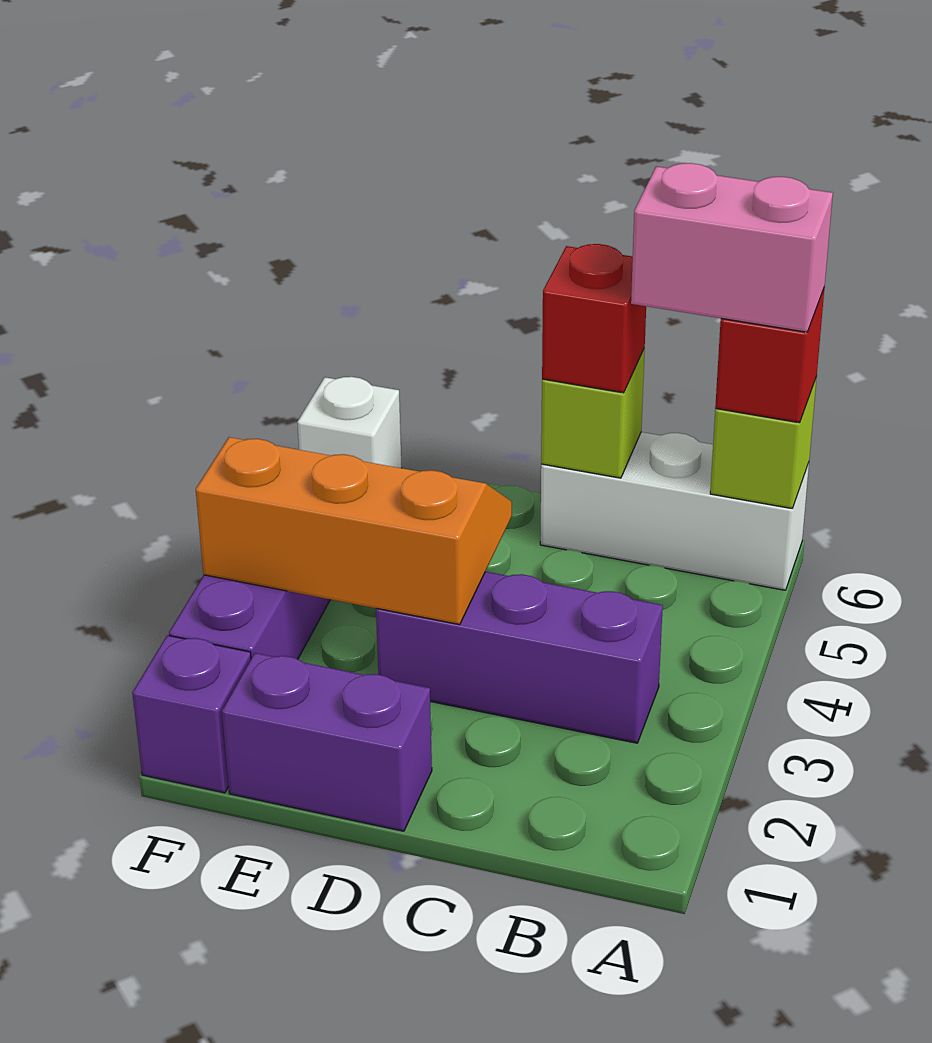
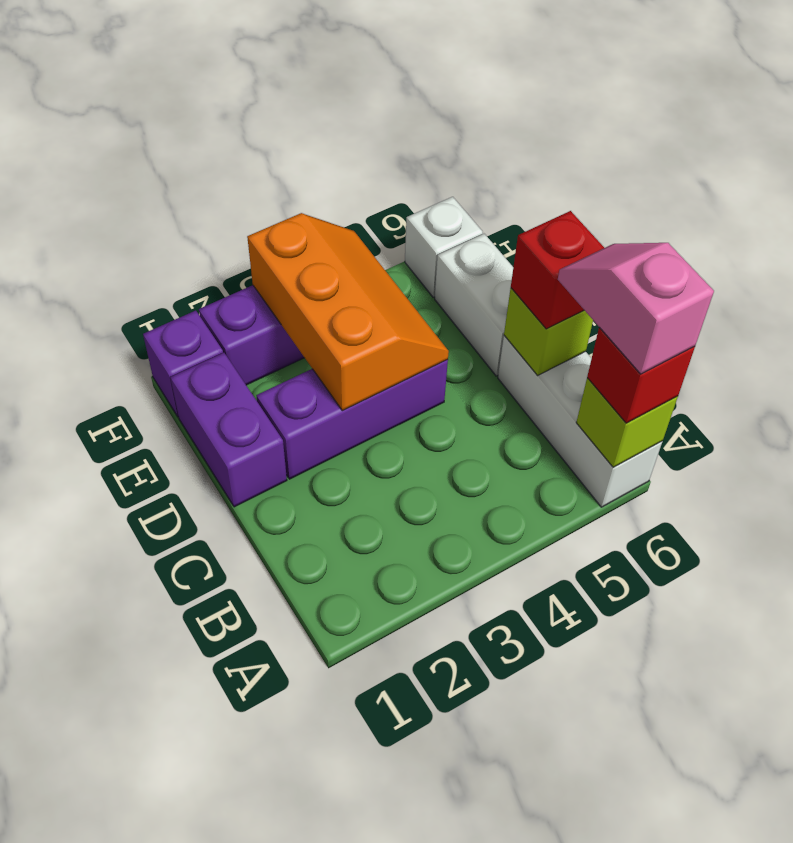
pink brick A6:B6 level 4 -> pink slope A6:B6 level 4 top A
purple brick B3:D3 level 1 -> purple brick D2:D4 level 1
none -> white brick D6:E6 level 1

